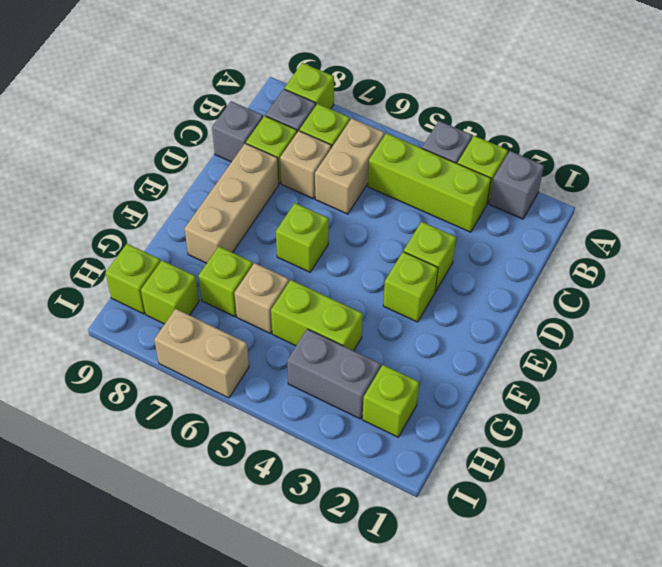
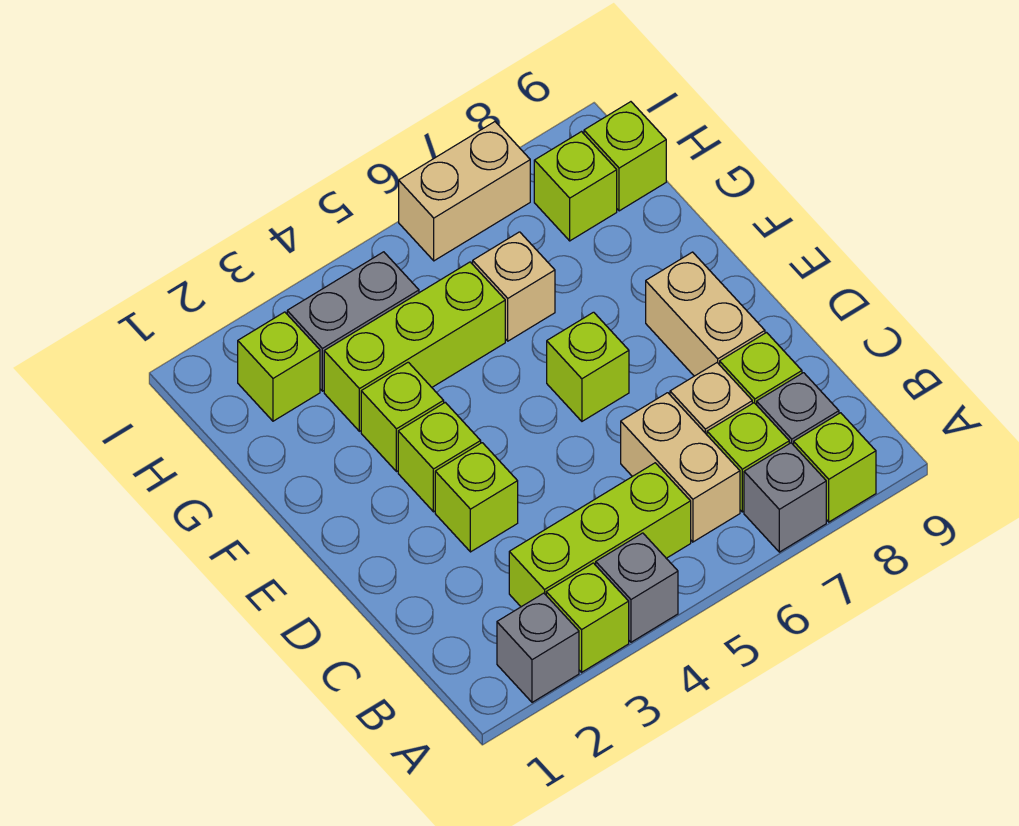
grey brick C9 level 1 -> grey brick A7 level 1
tan brick D8:F8 level 1 -> tan brick D8:E8 level 1
lime brick G4:G5 level 1 -> lime brick G3:G5 level 1
lime brick G7 level 1 -> lime brick F3 level 1

